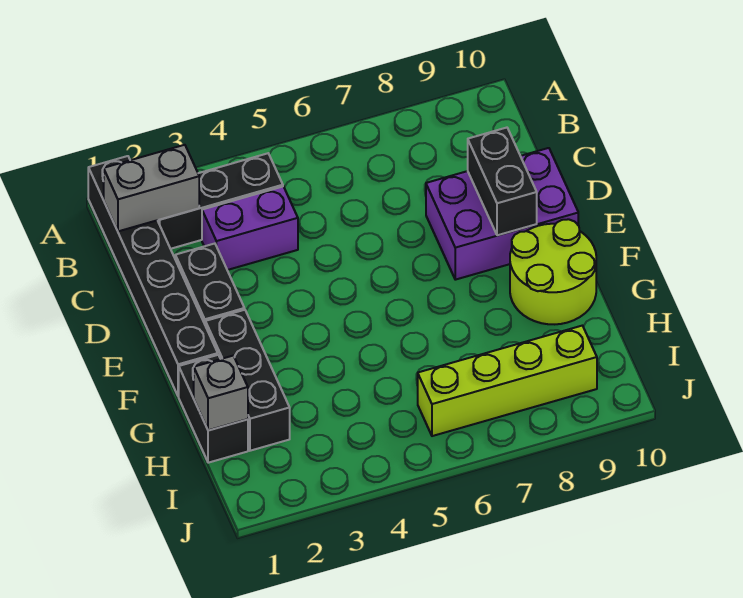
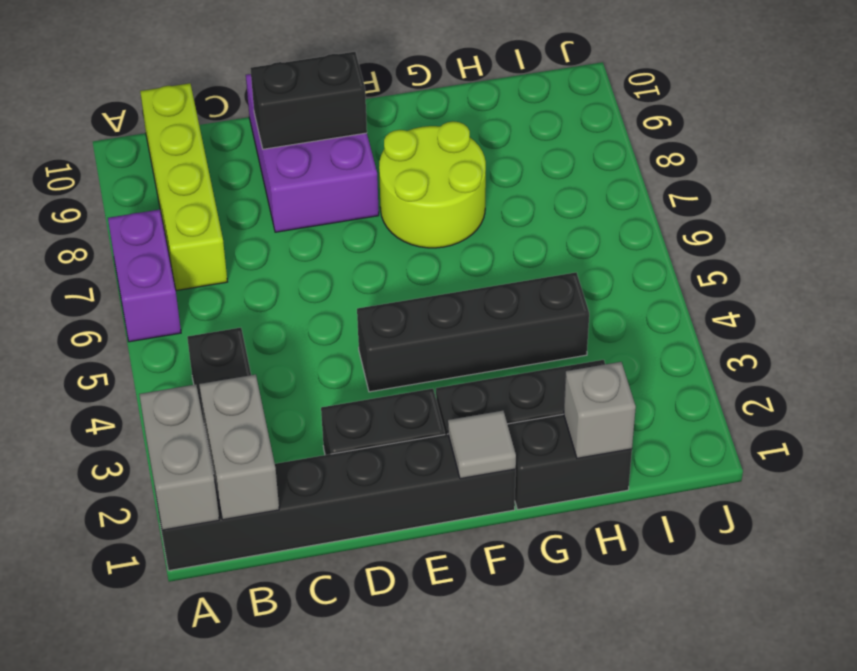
none -> grey brick A1:A2 level 2
purple brick C3:C4 level 1 -> purple brick A6:A7 level 1
none -> black brick E4:H4 level 1
none -> grey tile F1 level 2
lime round brick F9:G10 level 1 -> lime round brick F7:G8 level 1
lime brick I6:I9 level 1 -> lime brick B7:B10 level 1

